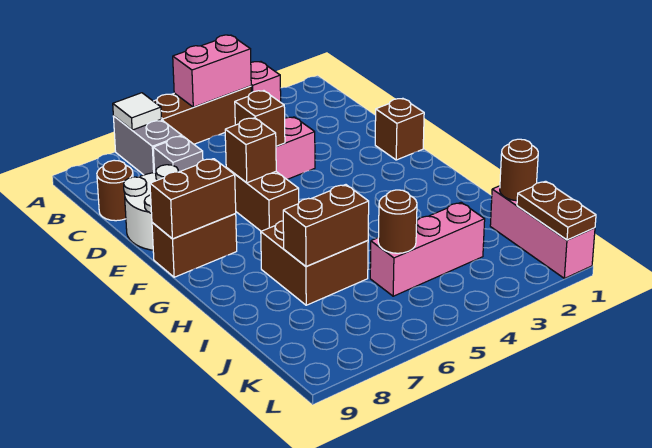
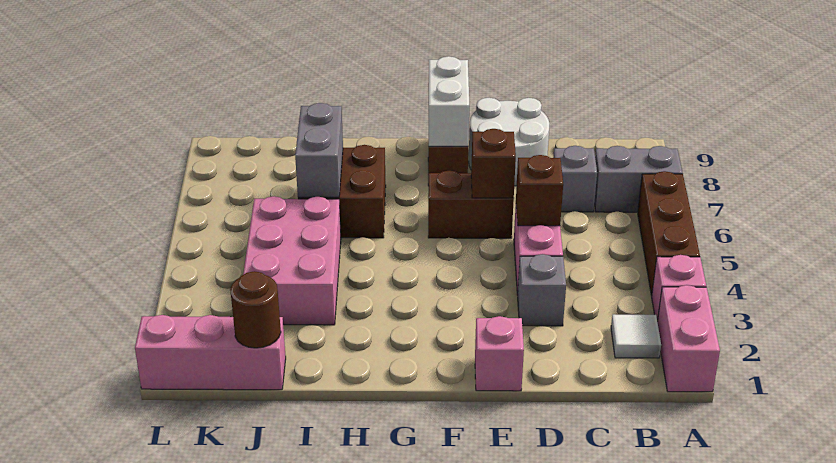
pink brick A4:A5 level 2 -> pink brick A1:A2 level 1
white tile A7 level 2 -> white tile B2 level 1
brown round brick C9 level 1 -> none
none -> grey brick D3 level 1
brown brick E1 level 1 -> pink brick E1 level 1
brown brick F8:F9 level 2 -> white brick F8:F9 level 2
brown brick I6:I7 level 2 -> grey brick I6:I7 level 2
pink brick J3:J5 level 1 -> pink brick I3:J5 level 1
brown round brick J5 level 2 -> none
brown plate K1:L1 level 2 -> none

